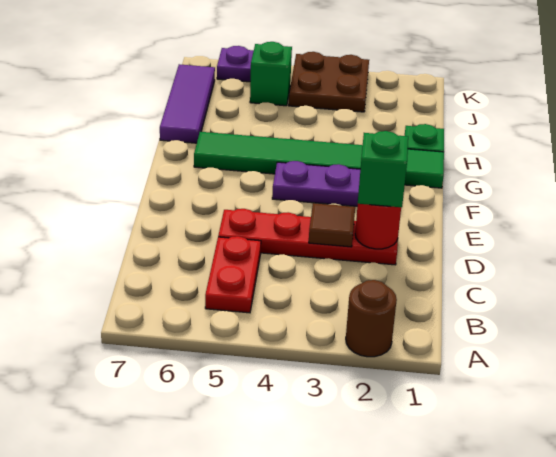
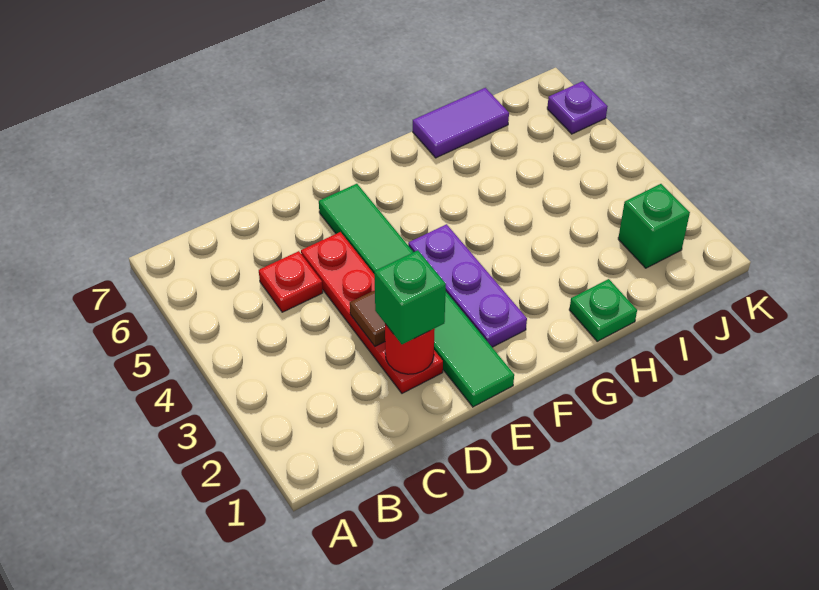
brown round brick A2 level 1 -> none
red plate B5:C5 level 1 -> red plate C5 level 1
green tile G1:G6 level 1 -> green tile E1:E6 level 1
purple tile H7:J7 level 1 -> purple tile H7:I7 level 1
brown plate J3:K4 level 1 -> none
green brick J5 level 1 -> green brick J2 level 1

